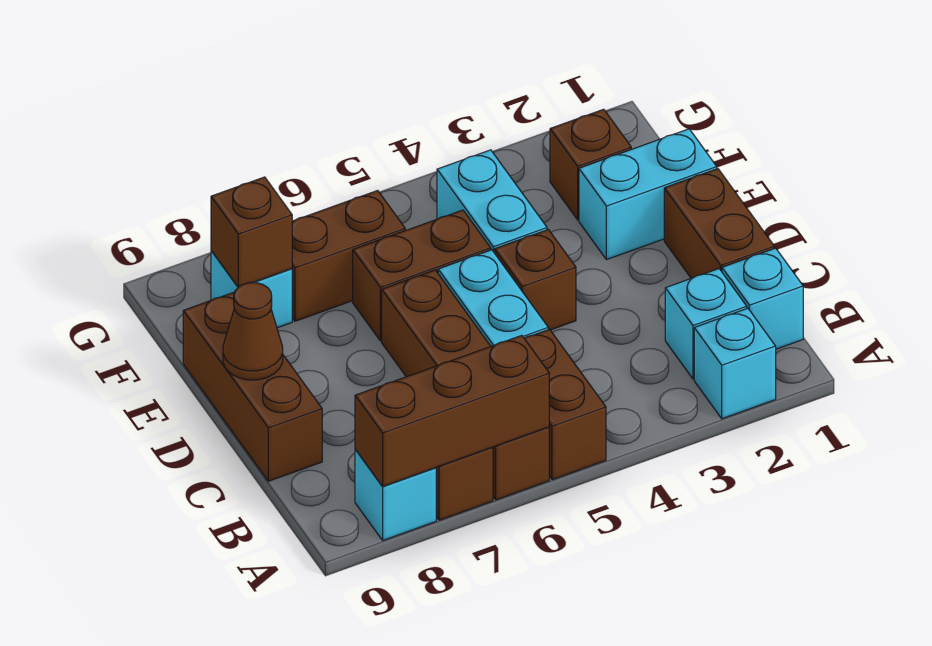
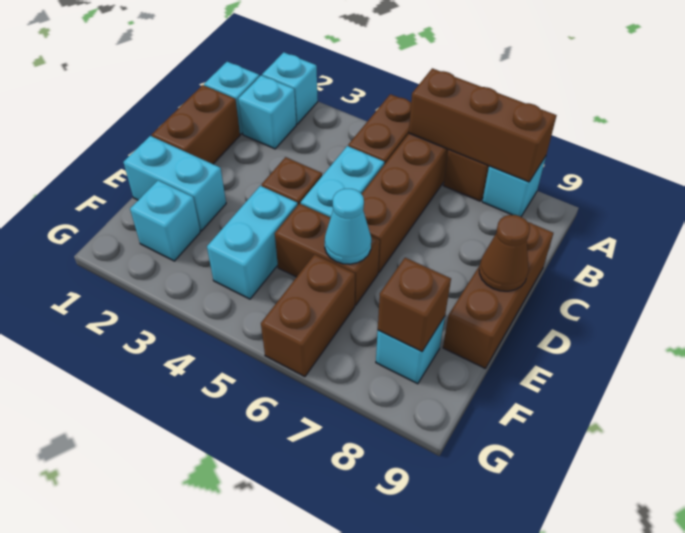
none -> cyan cone E6 level 2
brown brick F2 level 1 -> cyan brick F2 level 1
brown brick F6:F7 level 1 -> brown brick F6:G6 level 1

